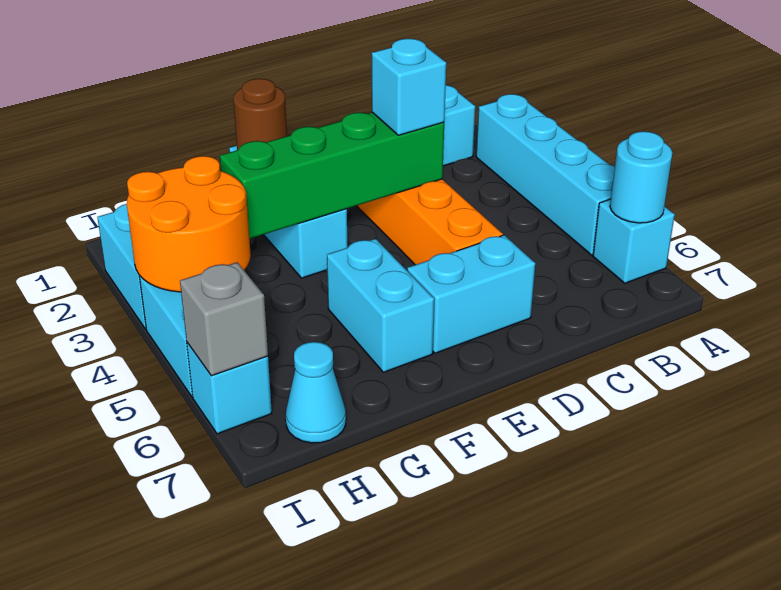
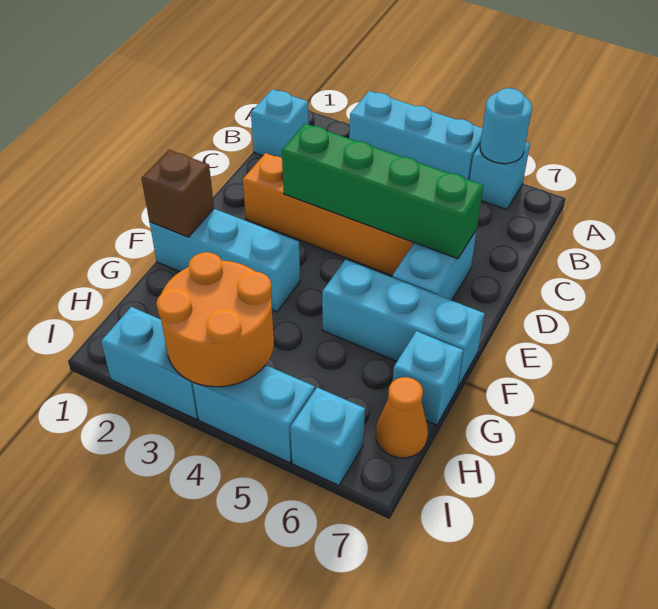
cyan brick A2:A5 level 1 -> cyan brick A3:A5 level 1
green brick D3:G3 level 2 -> green brick D3:D6 level 2
cyan brick D3 level 3 -> cyan brick G7 level 1
brown round brick F1 level 2 -> brown brick F1 level 2
cyan brick F5:F6 level 1 -> cyan brick F5:F7 level 1
cyan cone H7 level 1 -> orange cone H7 level 1
grey brick I6 level 2 -> none

